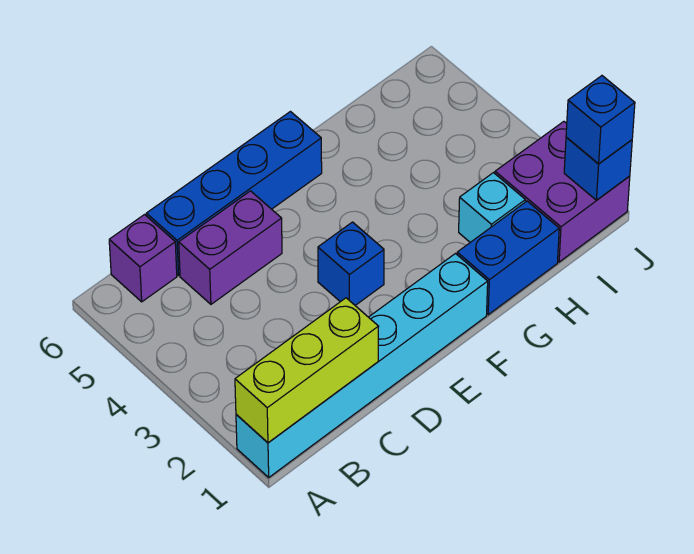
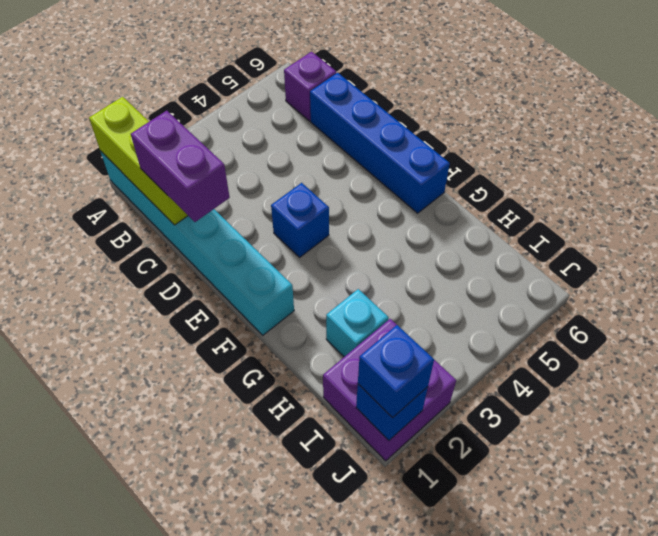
purple brick C5:D5 level 1 -> purple brick C1:D1 level 3
blue brick G1:H1 level 1 -> none

